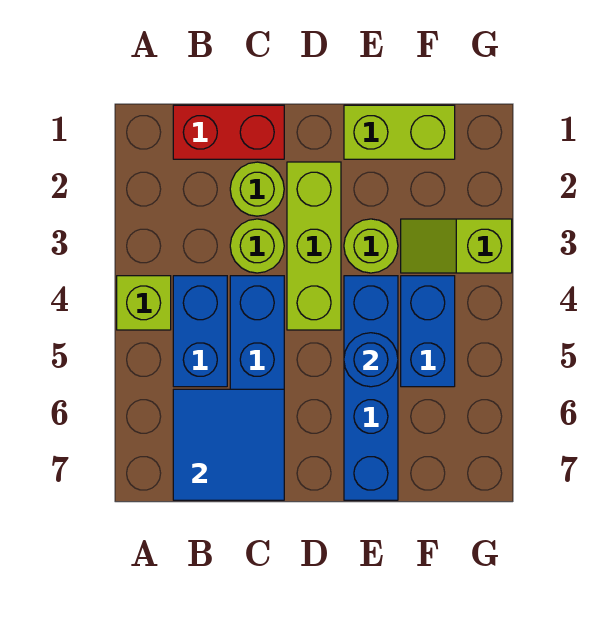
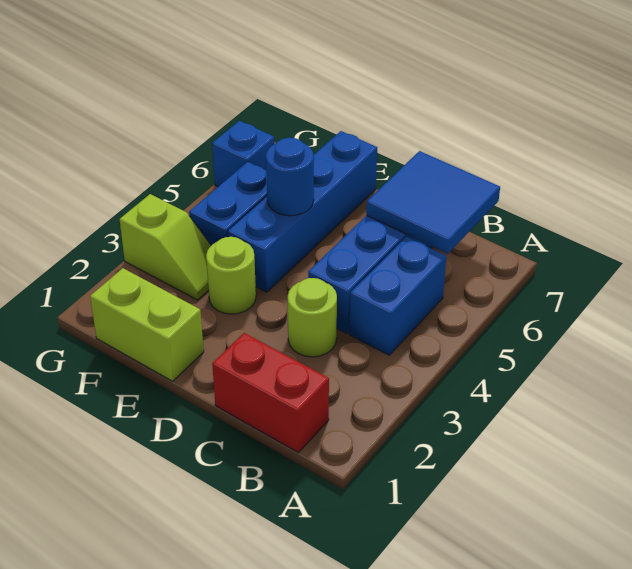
lime brick A4 level 1 -> none
lime round brick C2 level 1 -> none
lime brick D2:D4 level 1 -> none
none -> blue brick G6 level 1

